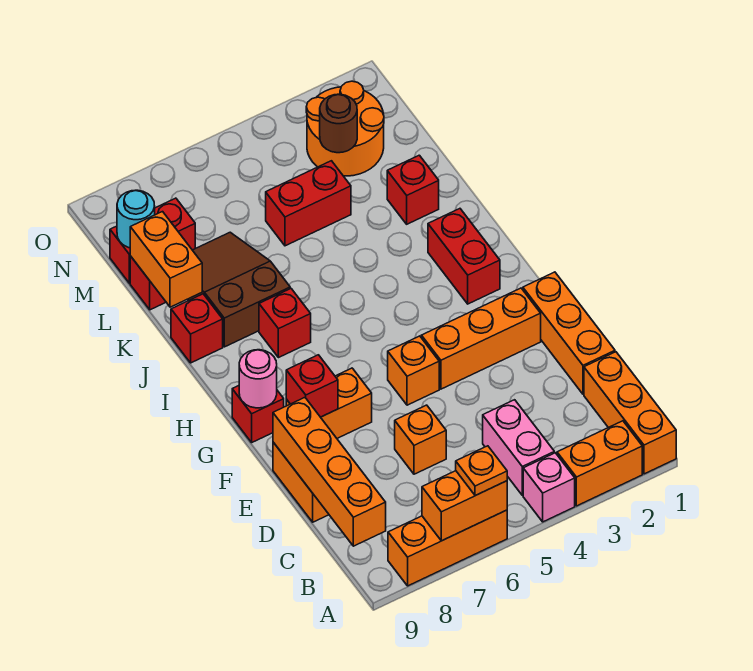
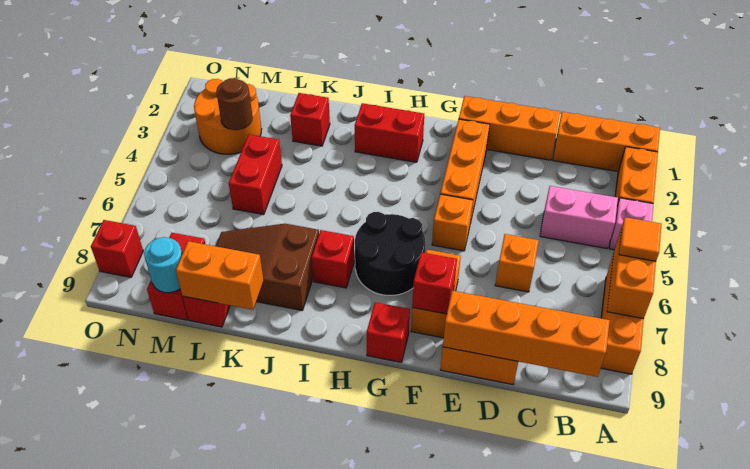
orange plate A6 level 3 -> orange tile A6 level 3
none -> black round brick G6:H7 level 1
pink round brick G9 level 2 -> none
red brick J9 level 1 -> red brick O8 level 1

